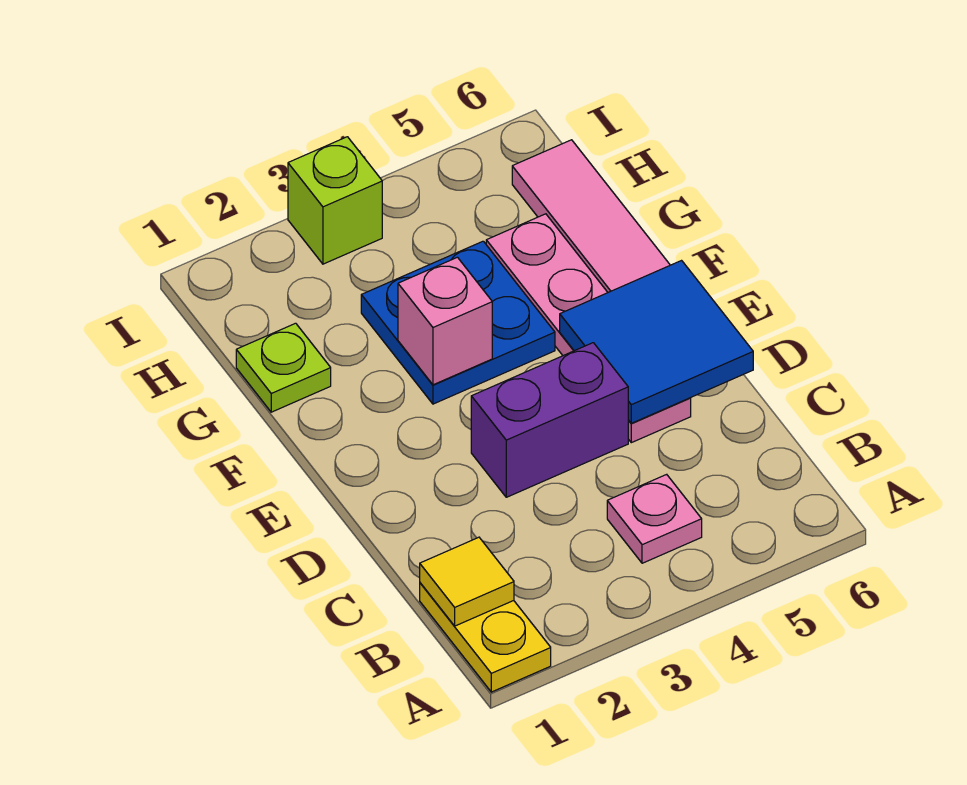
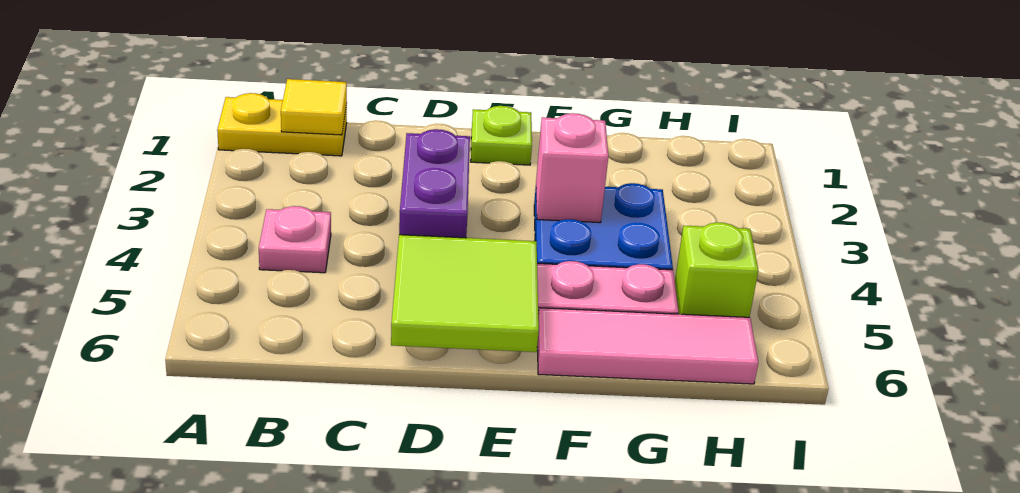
blue tile D5:E6 level 2 -> lime tile D5:E6 level 2
lime plate G1 level 1 -> lime plate E1 level 1
lime brick I3 level 1 -> lime brick H5 level 1

